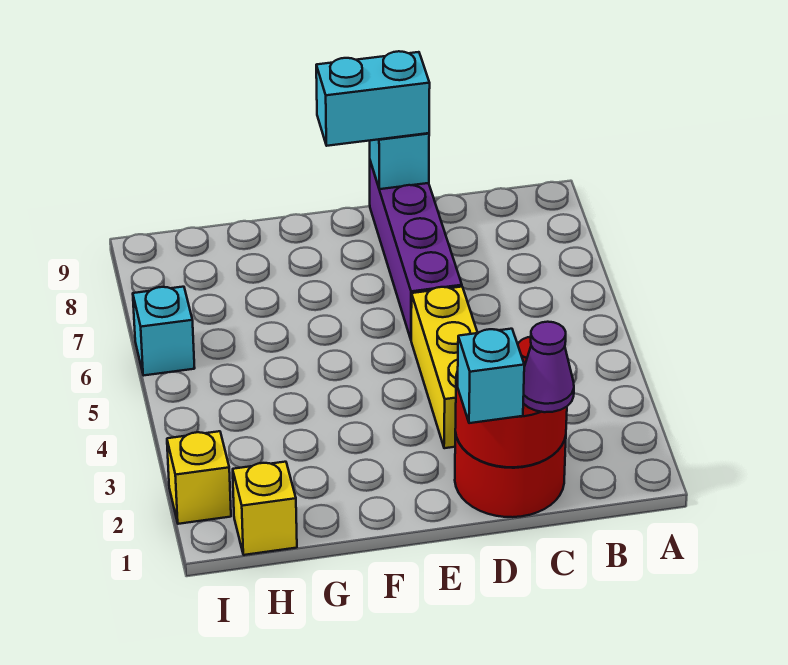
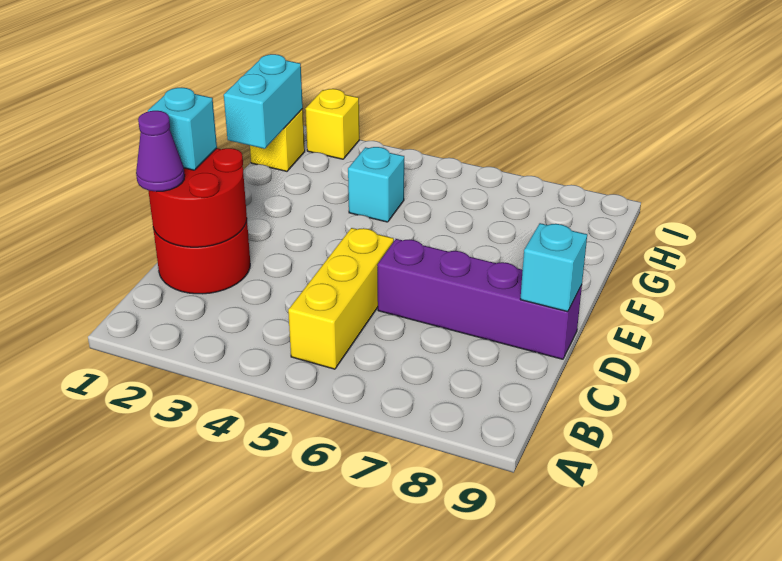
yellow brick D3:D5 level 1 -> yellow brick B5:D5 level 1
cyan brick D9:E9 level 3 -> cyan brick G1:H1 level 2
cyan brick I6 level 1 -> cyan brick G4 level 1

